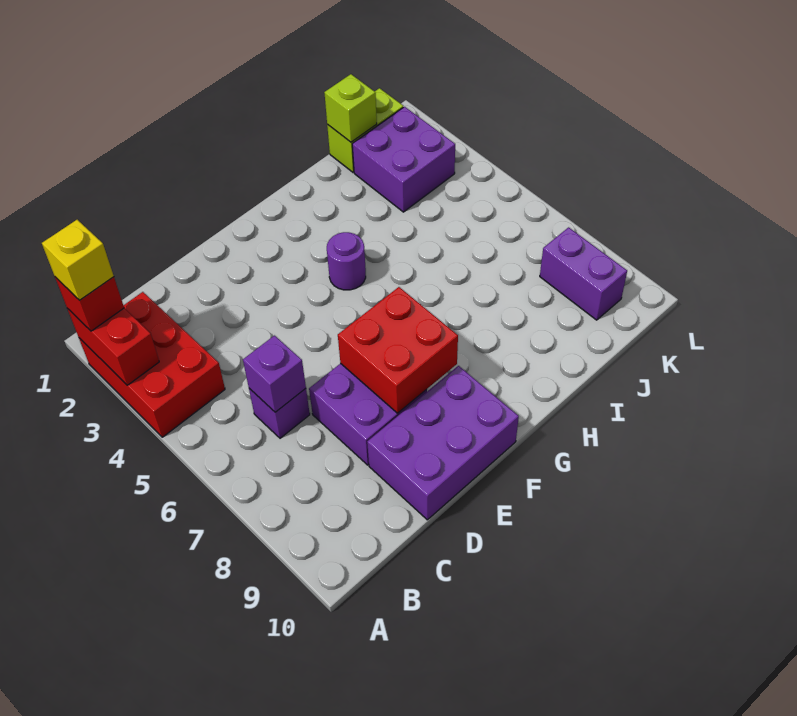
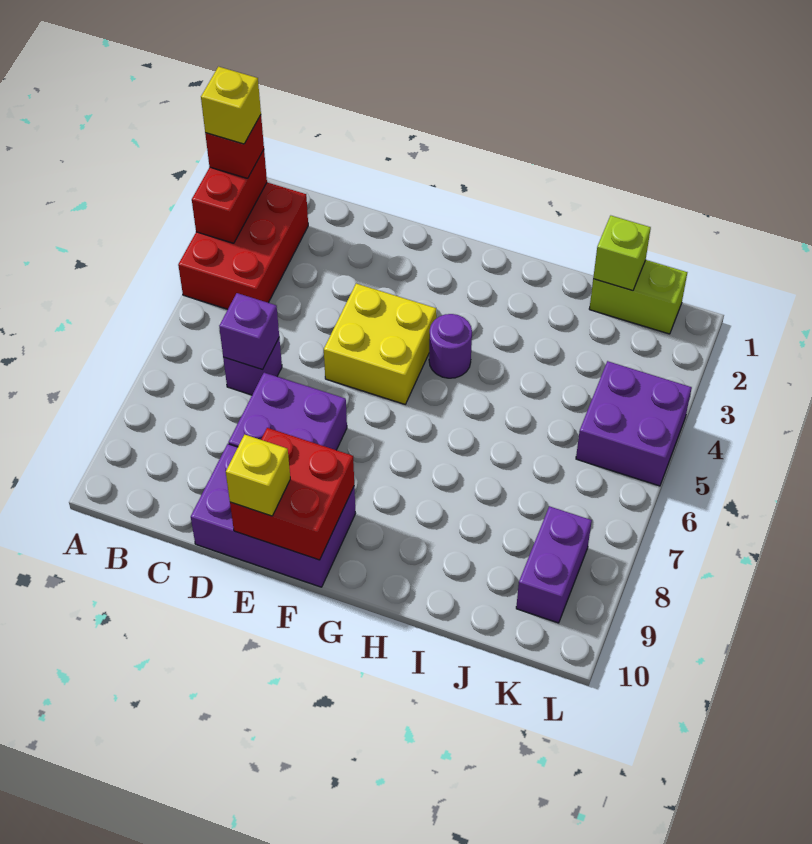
none -> yellow brick E4:F5 level 1
red brick E7:F8 level 2 -> red brick E9:F10 level 2
none -> yellow brick E10 level 3
purple brick J2:K3 level 1 -> purple brick K4:L5 level 1

